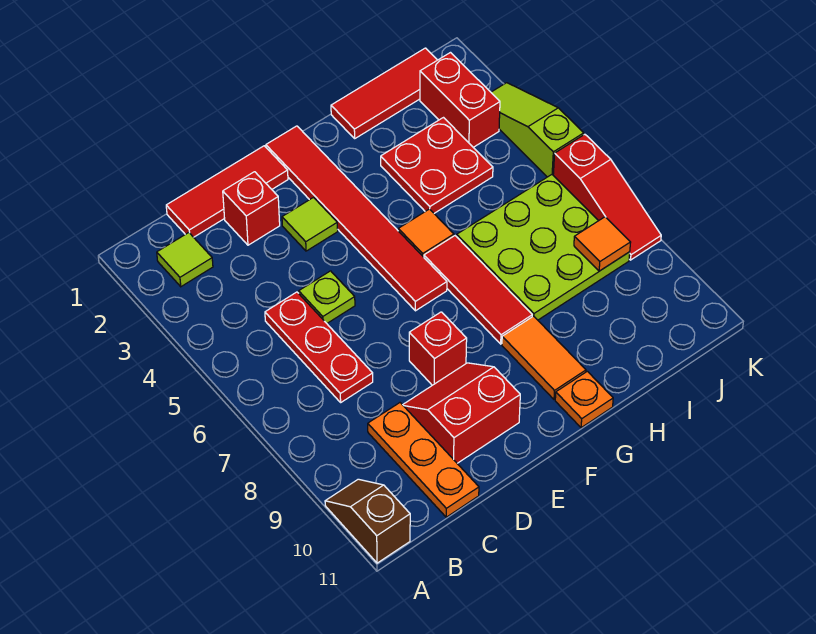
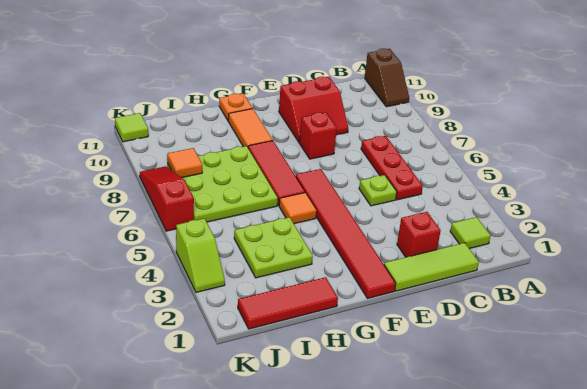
red tile C1:E1 level 1 -> lime tile C1:E1 level 1
orange plate C9:C11 level 1 -> none
lime tile E3 level 1 -> lime tile K11 level 1
red plate H3:I4 level 1 -> lime plate H3:I4 level 1
red brick J2:J3 level 1 -> none
lime slope K3:K5 level 1 top 5 -> lime slope K3:K4 level 1 top 4

